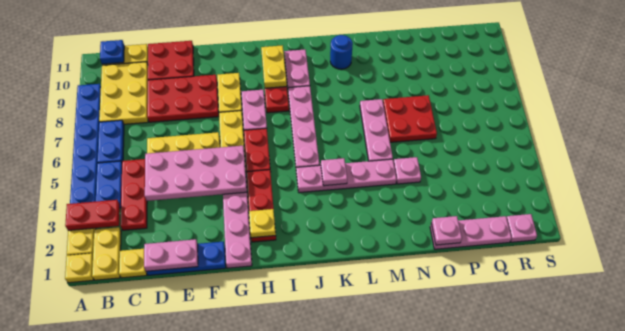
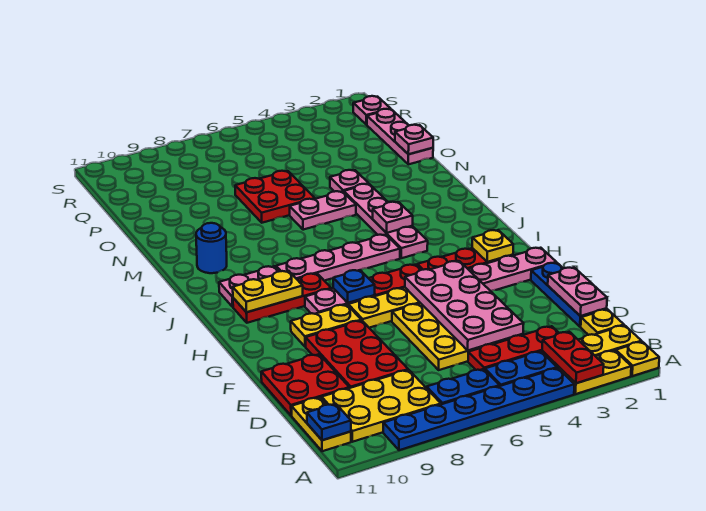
none -> blue plate H7 level 2
pink plate M5:M7 level 1 -> pink plate M5:M6 level 1

